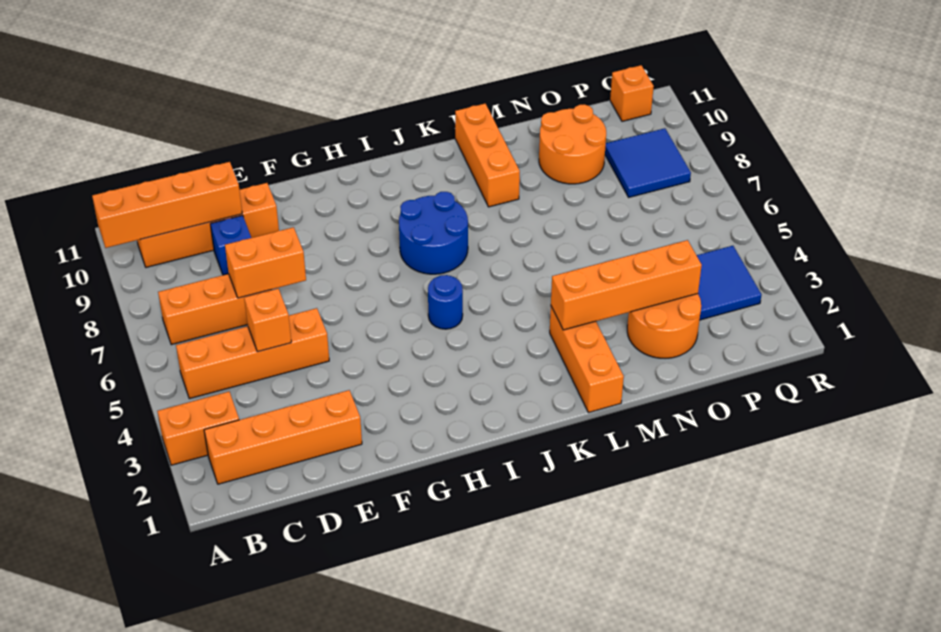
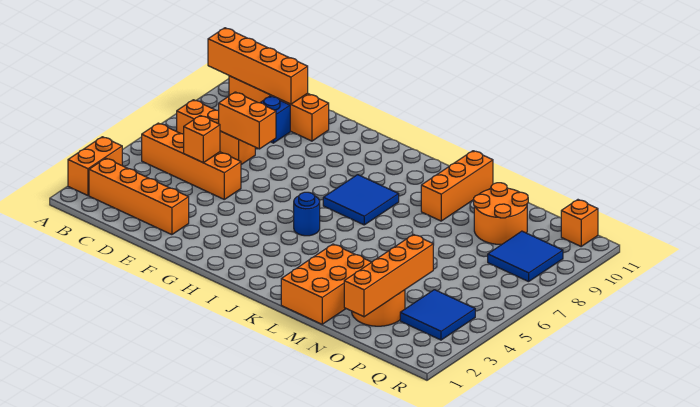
orange brick A3:B3 level 1 -> orange brick A2:A3 level 1
blue round brick I7:J8 level 1 -> blue tile I7:J8 level 1
orange brick L1:L3 level 1 -> orange brick L1:M3 level 1
orange brick L3:O3 level 2 -> orange brick O1:O4 level 2

